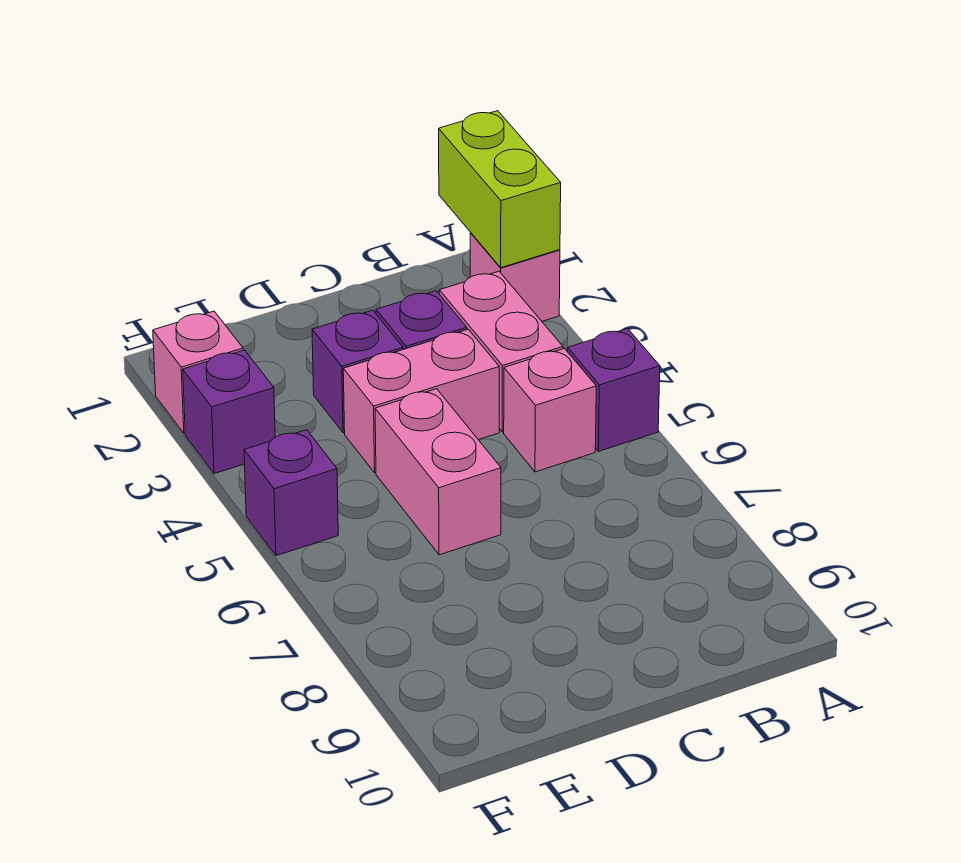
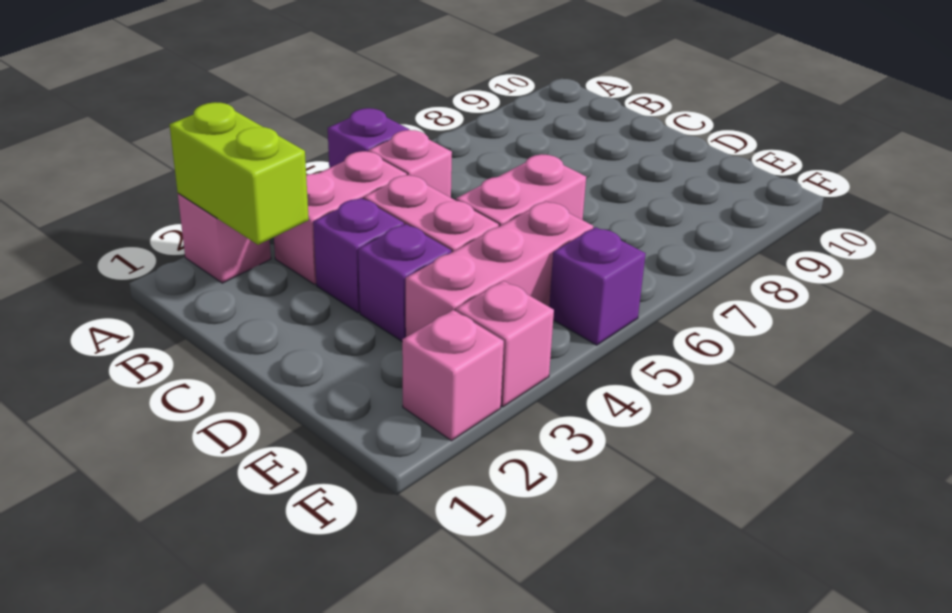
lime brick A1:A2 level 2 -> lime brick A2:B2 level 2
none -> pink brick E3:E5 level 1
purple brick F3 level 1 -> pink brick F3 level 1

